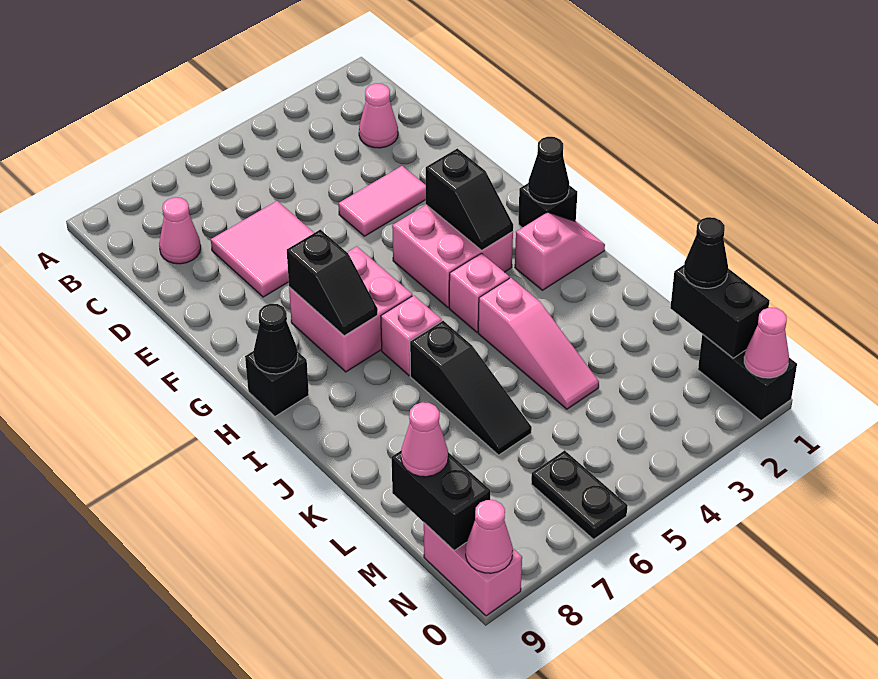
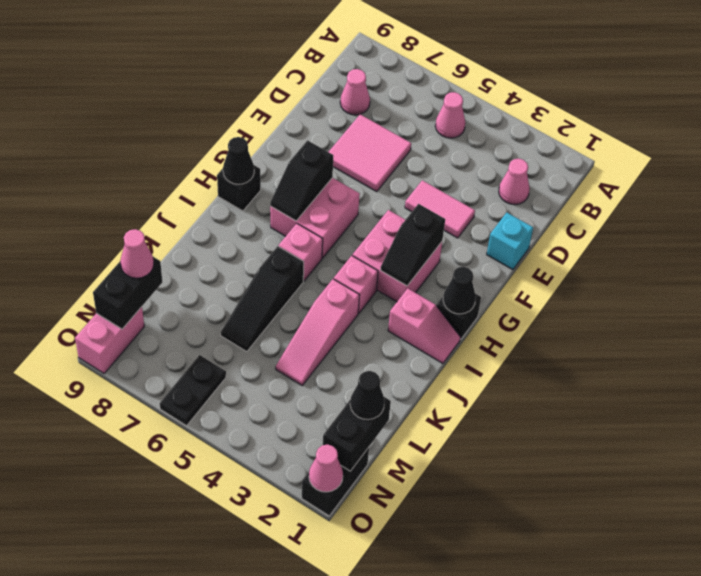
none -> cyan brick E1 level 1
pink cone O9 level 2 -> pink cone B5 level 1

